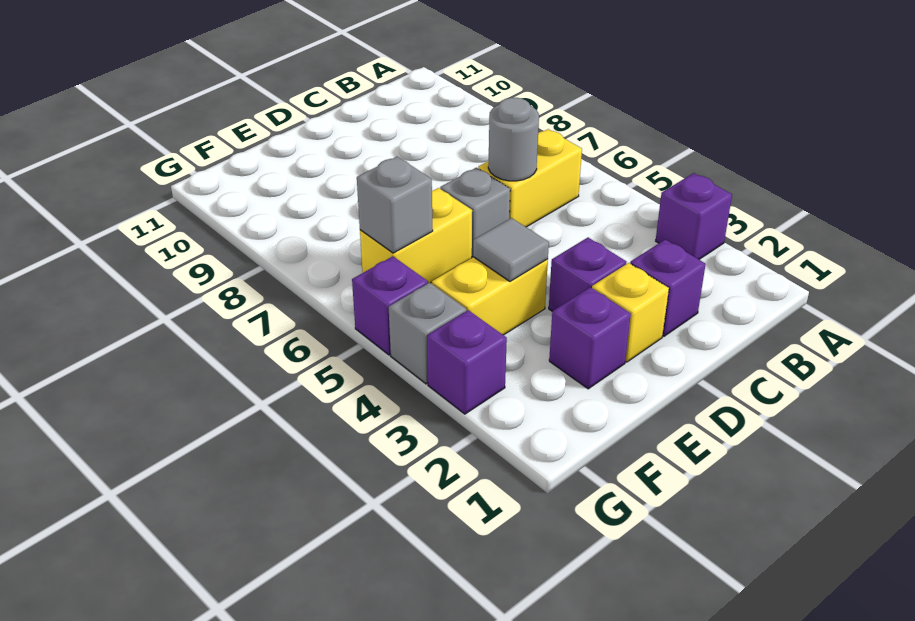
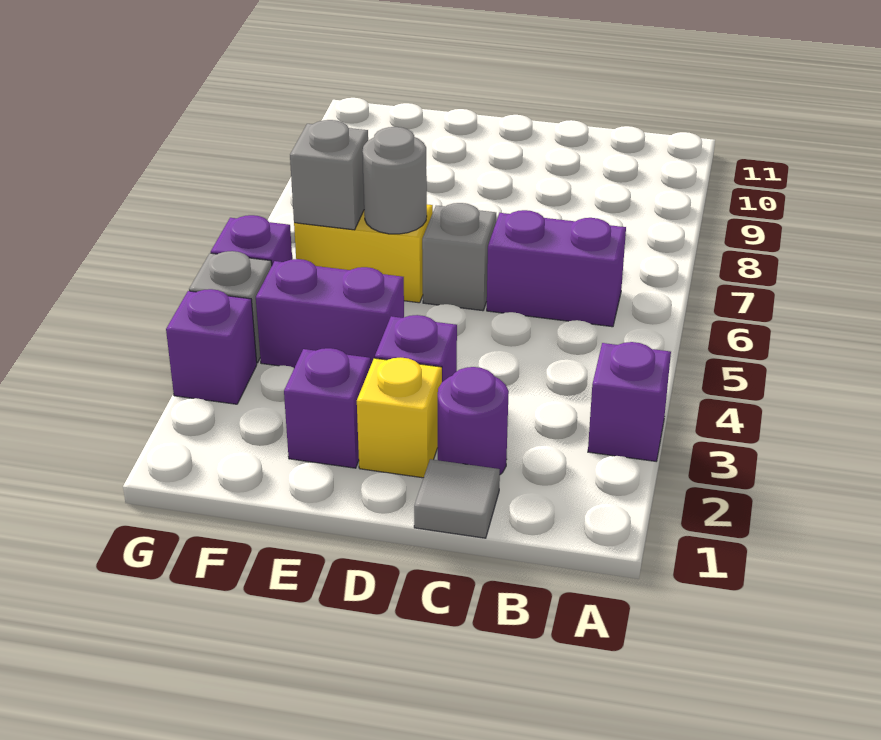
yellow brick B6:C6 level 1 -> purple brick B6:C6 level 1
purple brick C2 level 1 -> purple round brick C2 level 1
grey round brick C6 level 2 -> grey round brick E6 level 2
yellow brick E4:F4 level 1 -> purple brick E4:F4 level 1
grey tile E4 level 2 -> grey tile C1 level 1

